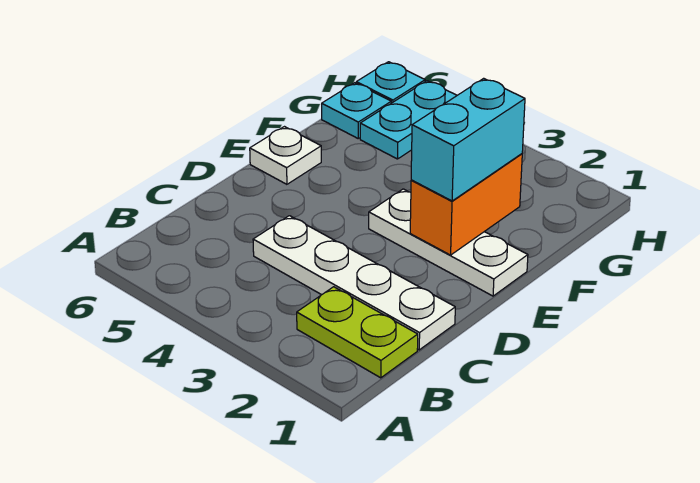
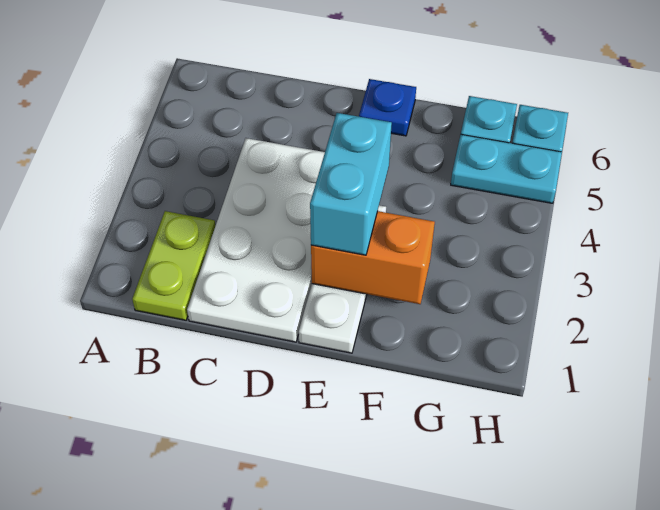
white plate C1:C4 level 1 -> white plate C1:D4 level 1
cyan brick E2:F2 level 3 -> cyan brick E2:E3 level 3
white plate E6 level 1 -> blue plate E6 level 1

